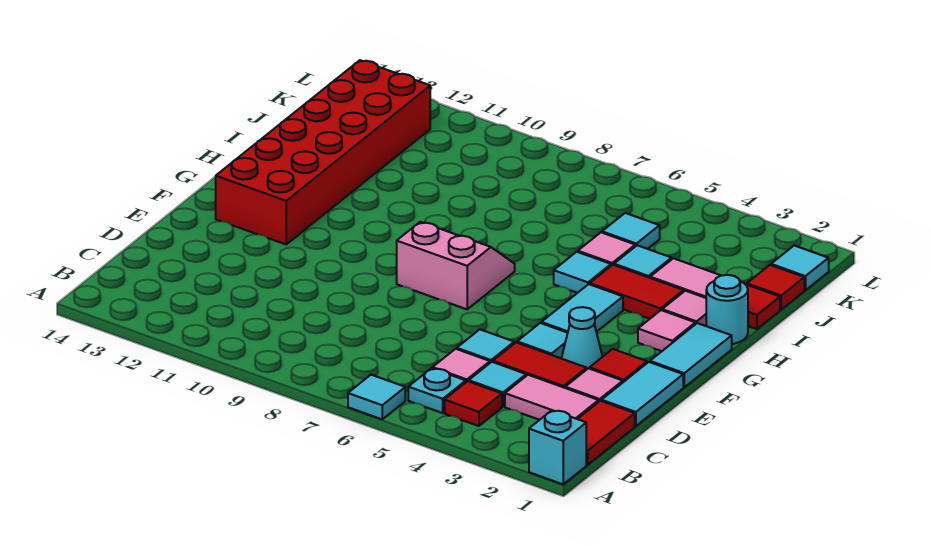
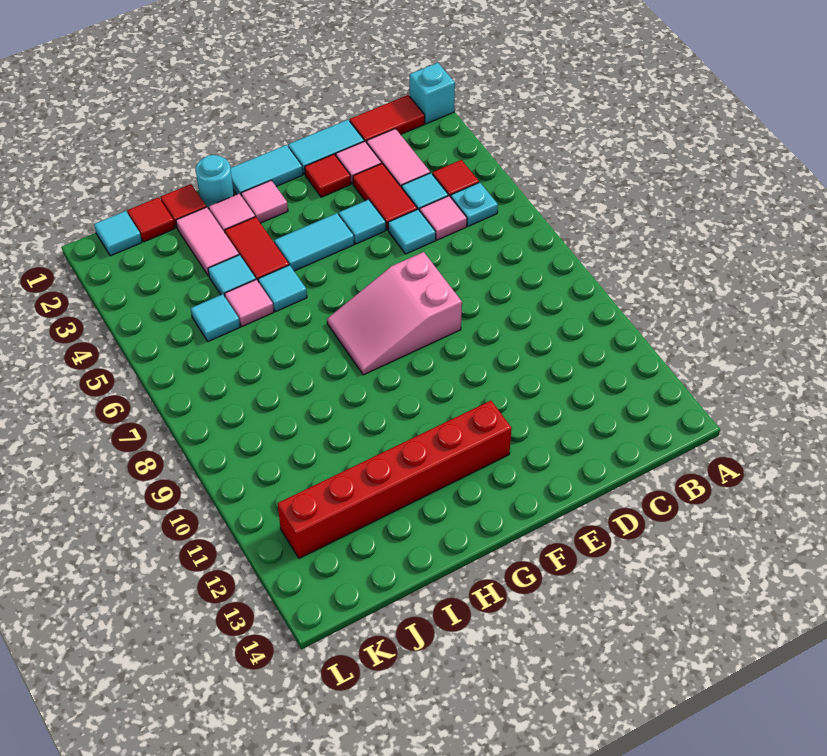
cyan tile A6 level 1 -> none
cyan cone E3 level 1 -> none
pink slope F7:G8 level 1 top F -> pink slope E7:G8 level 1 top E
red brick F12:K13 level 1 -> red brick F12:K12 level 1

